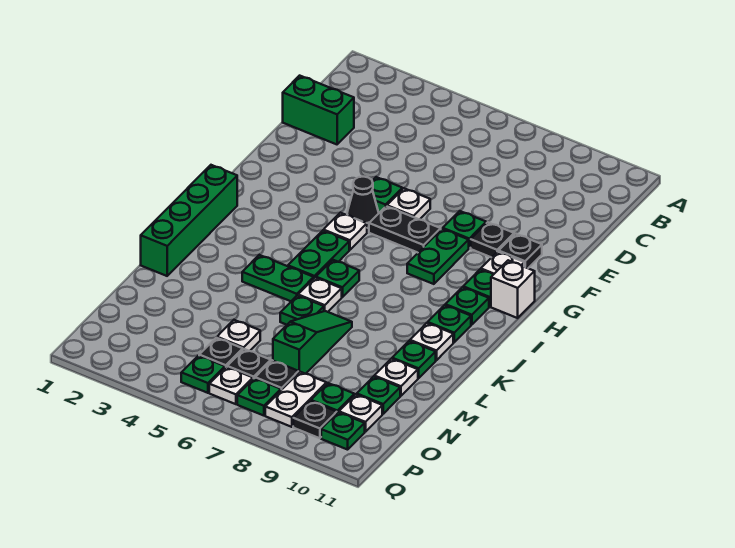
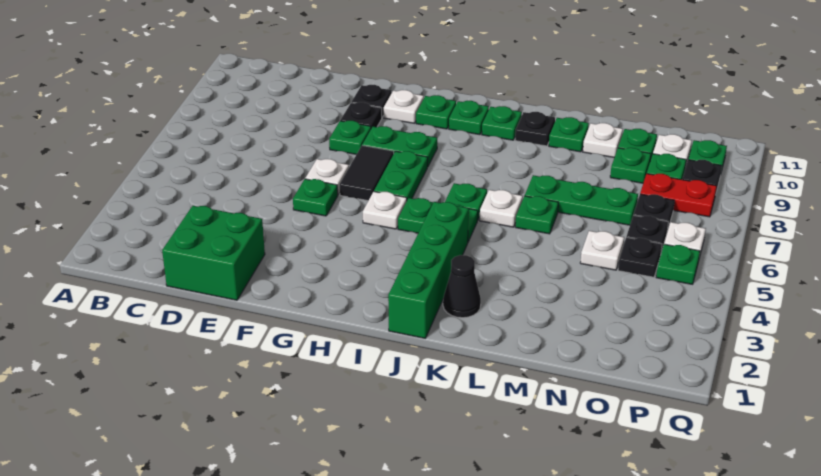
green brick D1:D2 level 1 -> green brick D1:E2 level 1
black cone G5 level 1 -> black cone K2 level 1
black plate G6:G7 level 1 -> black tile G6:G7 level 1
white brick H11 level 1 -> none
green brick I1:L1 level 1 -> green brick J1:J4 level 1
green plate K4:K5 level 1 -> green plate H6:H7 level 1
white plate K10 level 1 -> black plate K10 level 1
green slope L7:N7 level 1 top N -> green plate L7:N7 level 1
white plate O8:P8 level 1 -> red plate O8:P8 level 1
green plate P7 level 1 -> green plate N9 level 1

